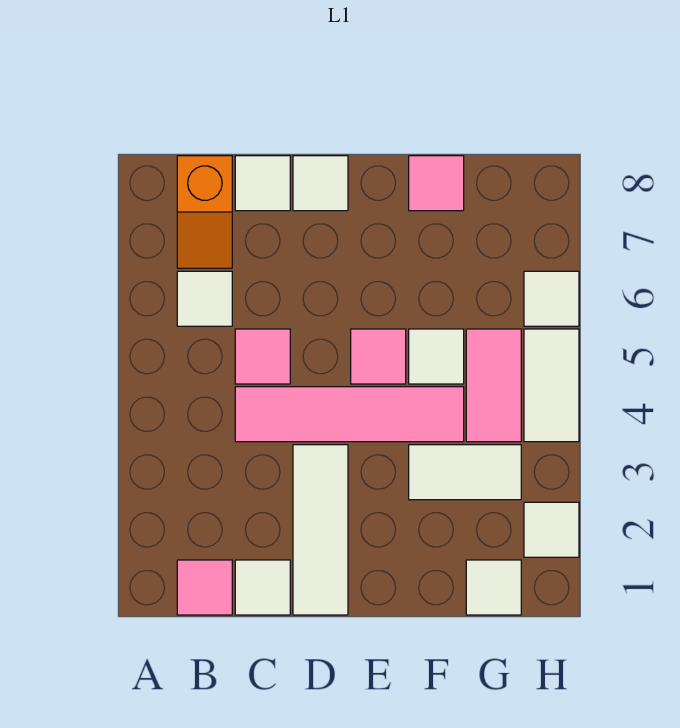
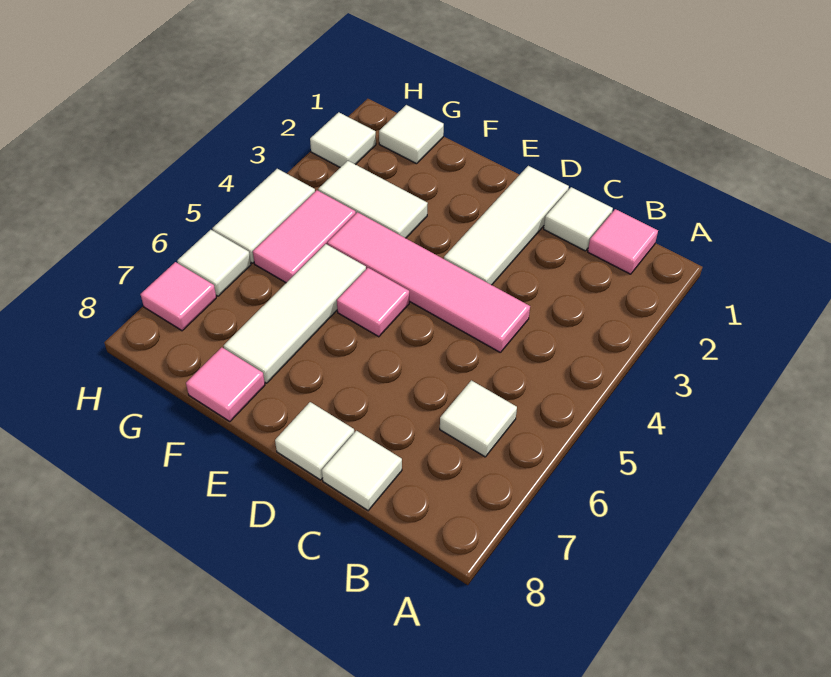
orange slope B7:B8 level 1 top 8 -> none
pink tile C5 level 1 -> pink tile H7 level 1
white tile F5 level 1 -> white tile F5:F7 level 1

